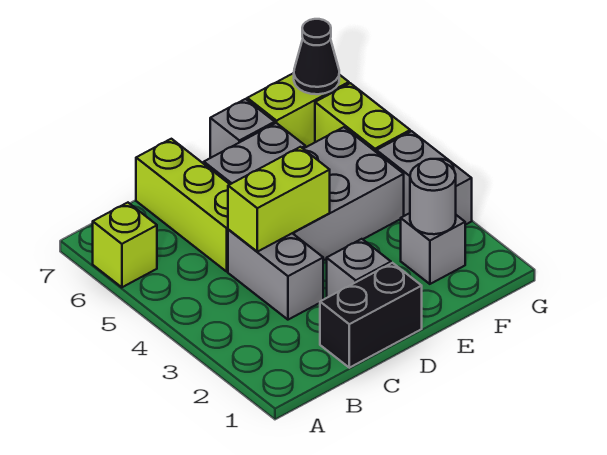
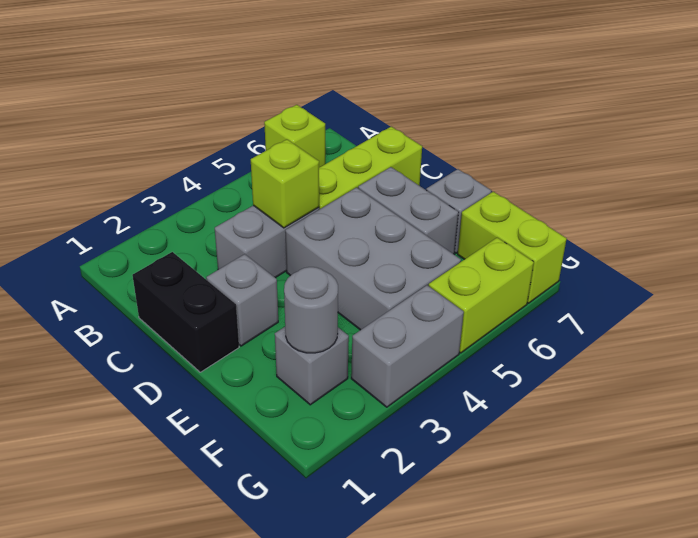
lime brick C4:D4 level 2 -> lime brick C4 level 2
black cone G7 level 2 -> none

